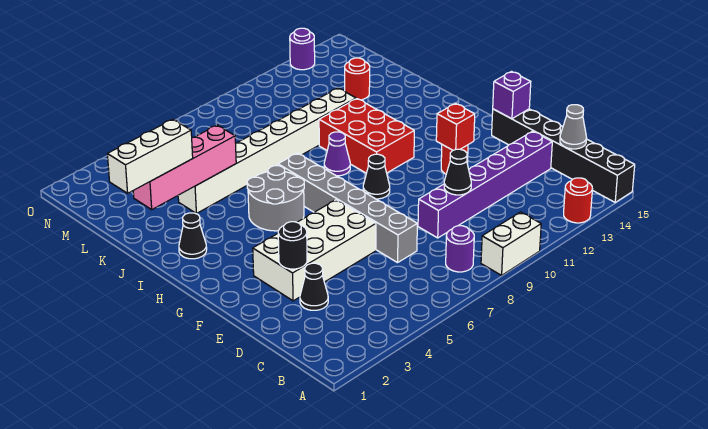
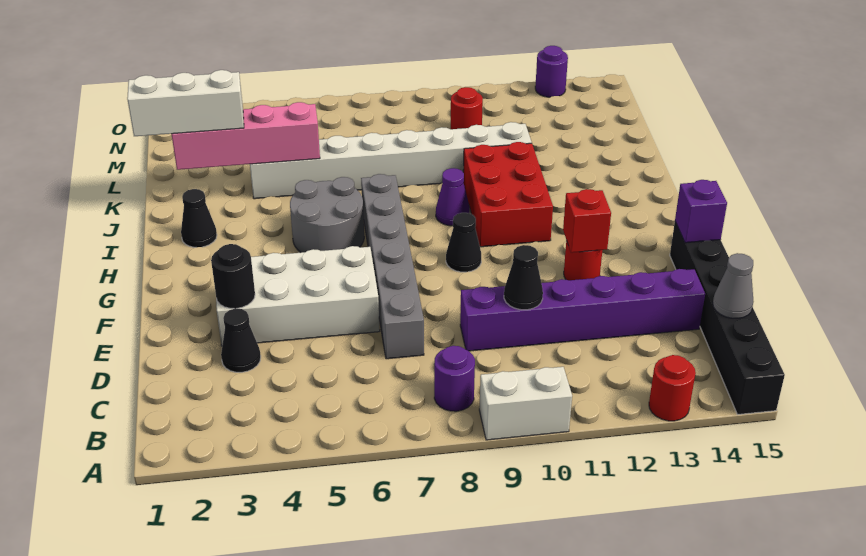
red round brick L13 level 1 -> red round brick M10 level 1

